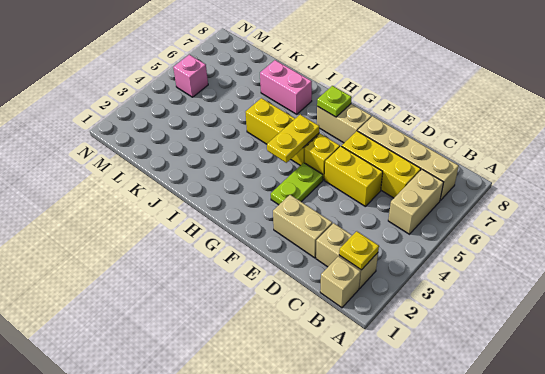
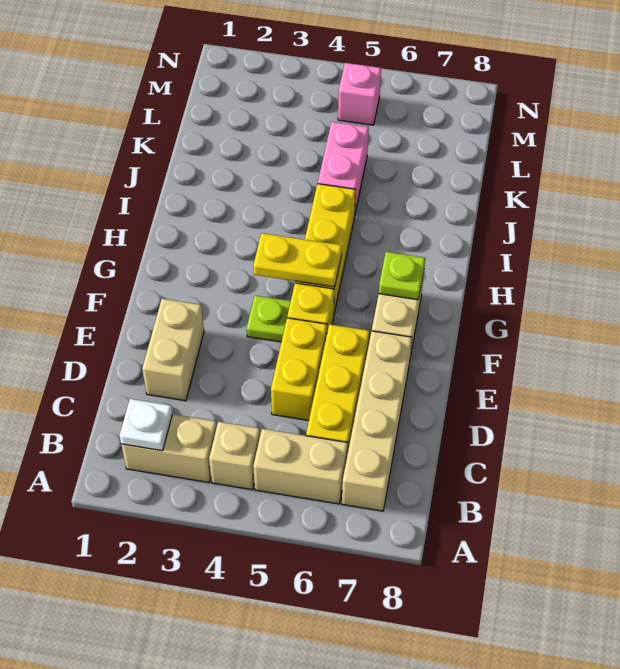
tan brick B1 level 1 -> tan brick B4 level 1
tan brick B2:C2 level 1 -> tan brick B2:B3 level 1
yellow plate B2 level 2 -> white plate B2 level 2
lime plate F3:F4 level 1 -> lime plate F4 level 1
pink brick I7:J7 level 1 -> pink brick J5:K5 level 1

